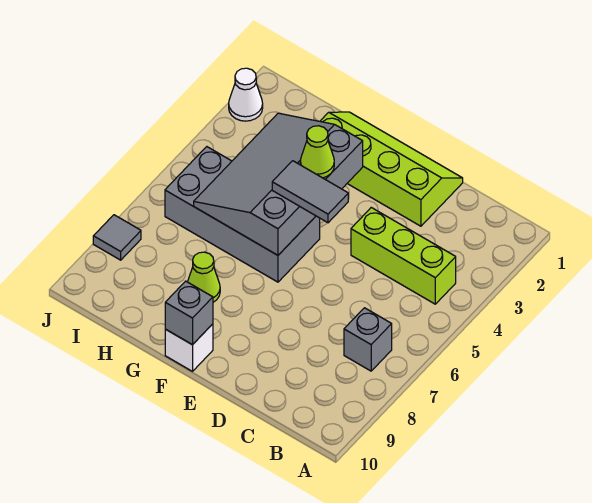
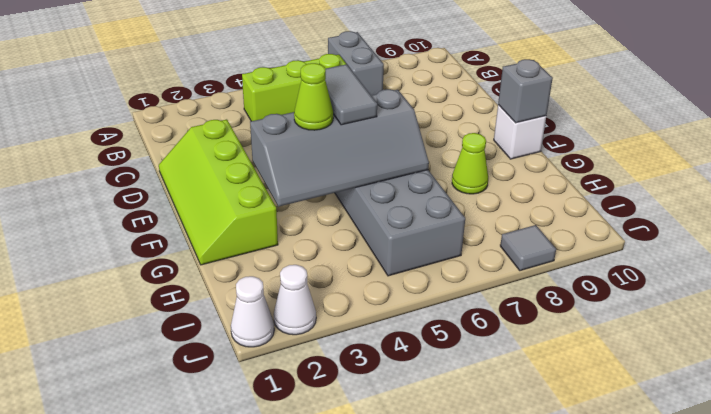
lime brick B4:D4 level 1 -> lime brick B4:B6 level 1
grey brick B7 level 1 -> grey brick A7:B7 level 1
grey slope F3:H6 level 2 top F -> grey slope F3:G6 level 2 top F
none -> white cone J1 level 1

